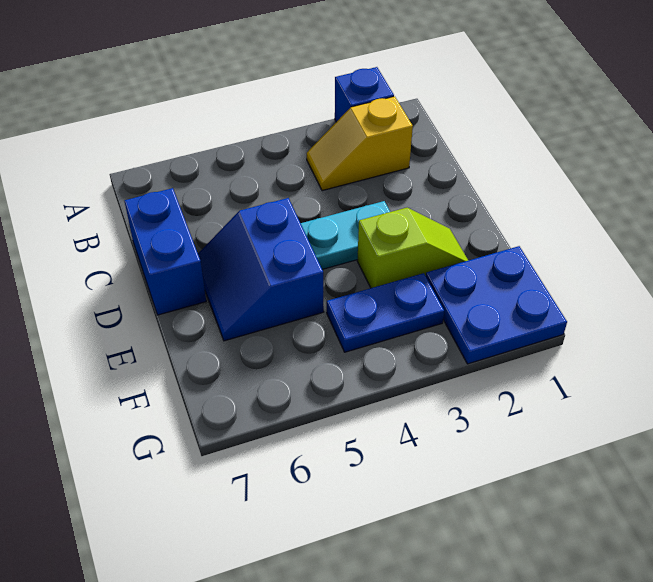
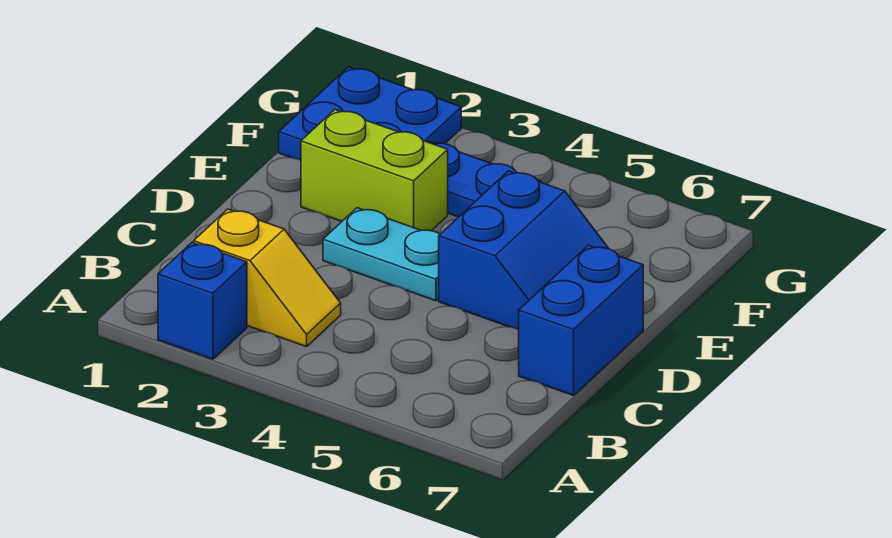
lime slope E2:E3 level 1 top 3 -> lime brick E2:E3 level 1

